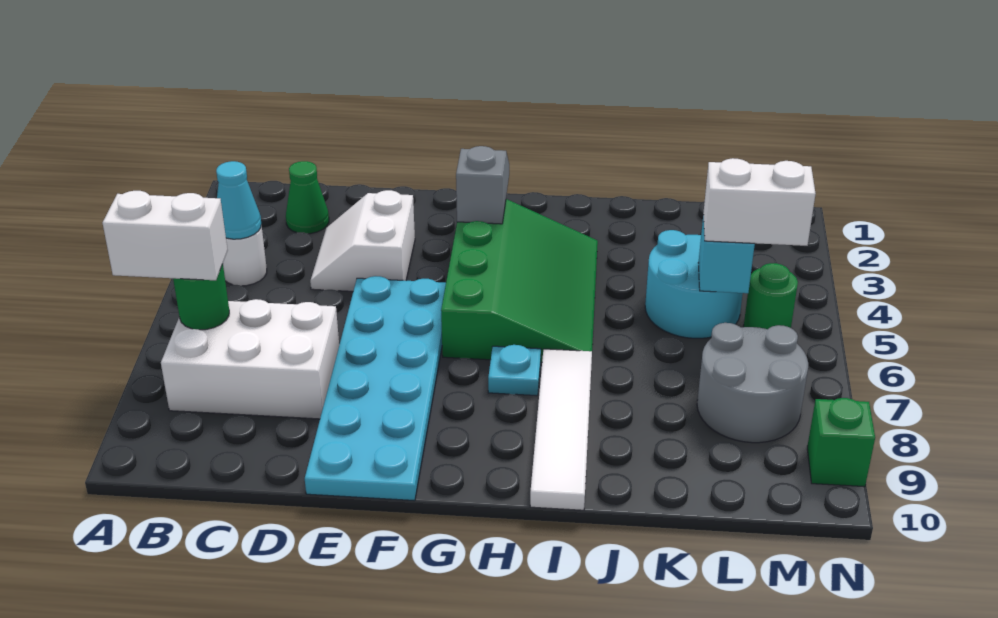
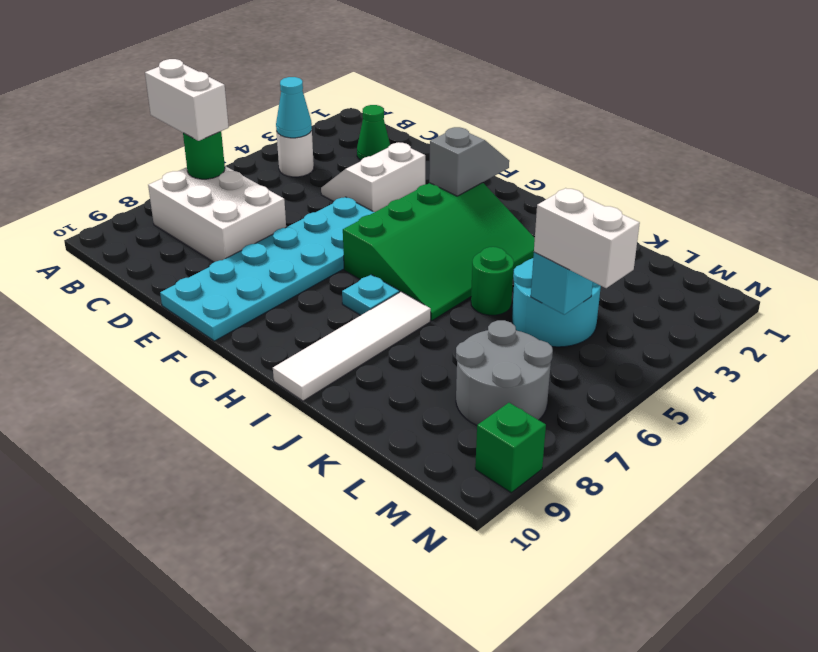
green round brick M5 level 1 -> green round brick J5 level 1

